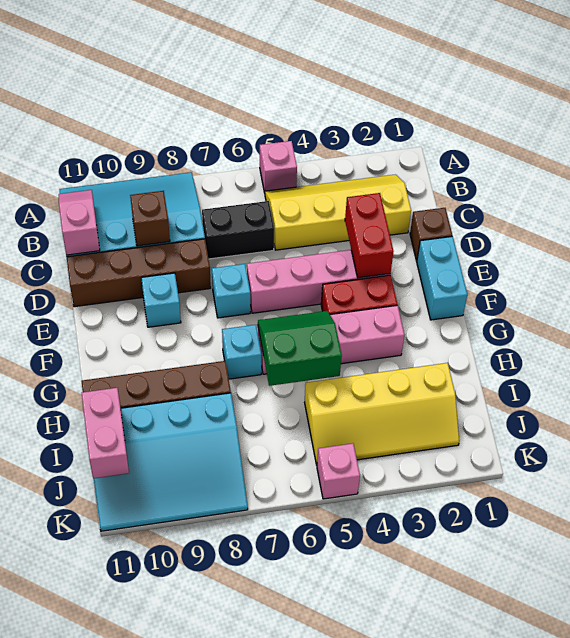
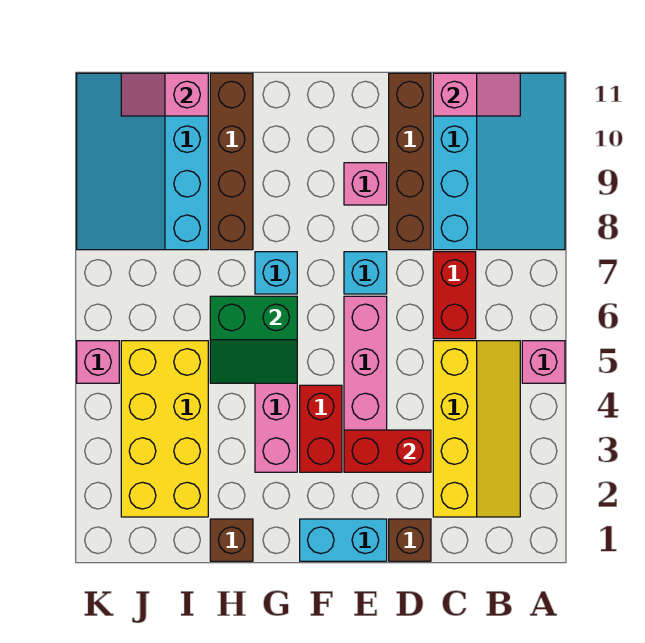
black brick C6:C7 level 1 -> red brick C6:C7 level 1
brown brick C9 level 2 -> brown brick H1 level 1
cyan brick E9 level 1 -> pink brick E9 level 1
green slope G5:H6 level 2 top H -> green slope G5:H6 level 2 top 6
yellow slope I2:J5 level 1 top I -> yellow brick I2:J5 level 1
pink brick I11:J11 level 2 -> pink slope I11:J11 level 2 top I

